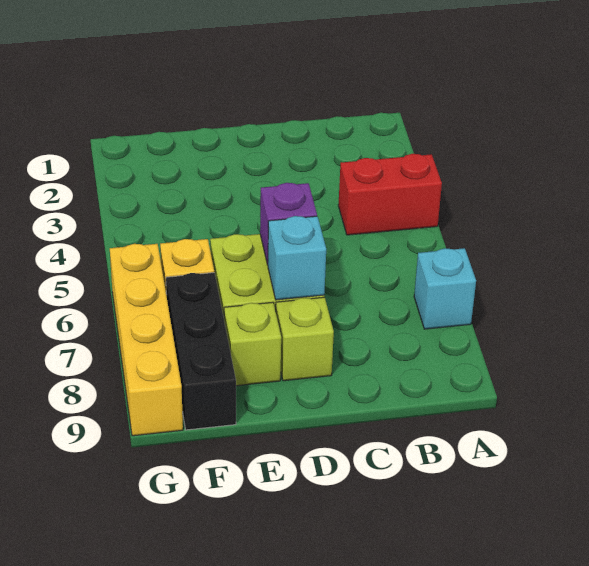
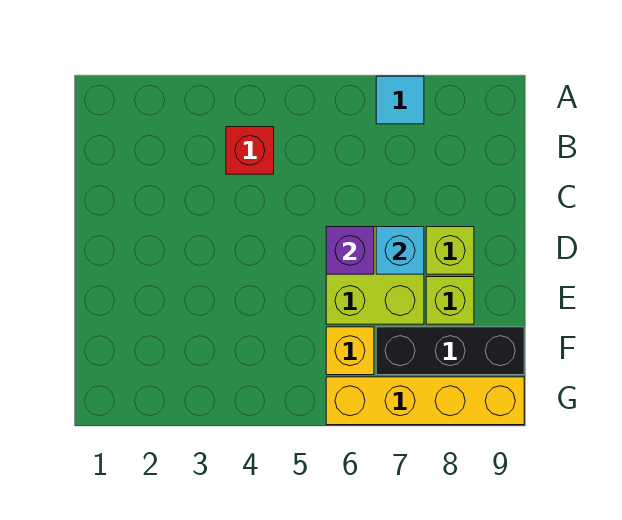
red brick A4:B4 level 1 -> red brick B4 level 1
cyan brick A7 level 1 -> cyan tile A7 level 1

